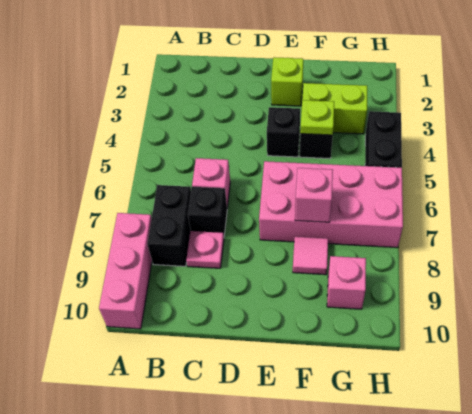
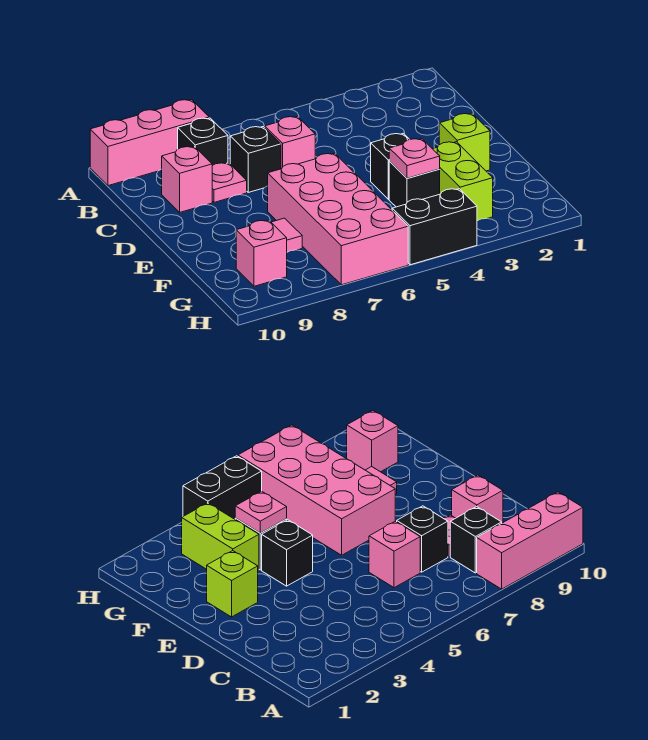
black brick B7:B8 level 1 -> black brick B8 level 1
lime plate F4 level 2 -> pink plate F4 level 2
pink brick F7 level 2 -> pink brick C9 level 1

